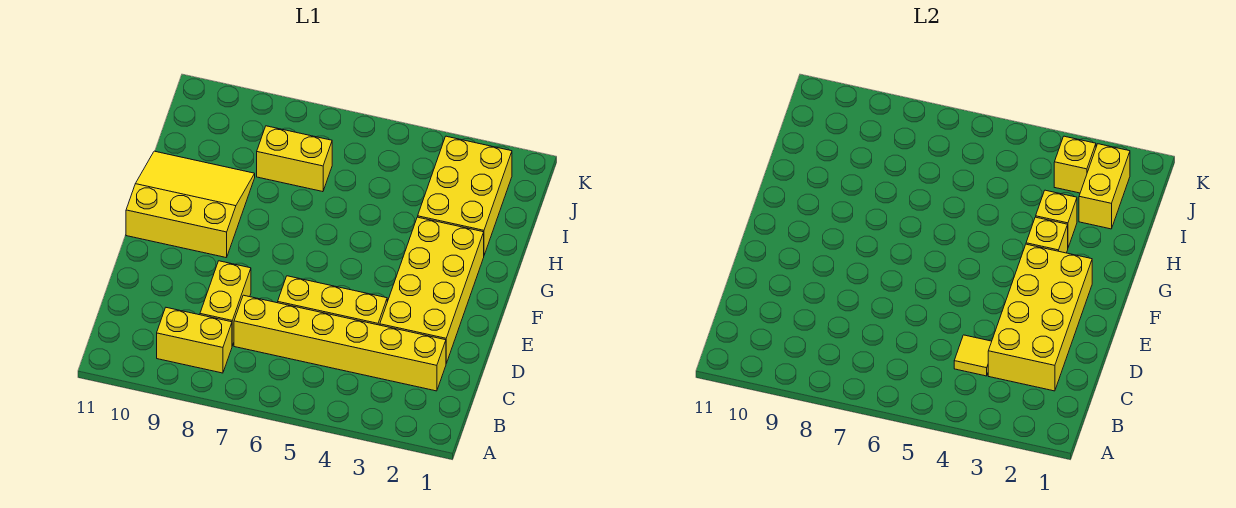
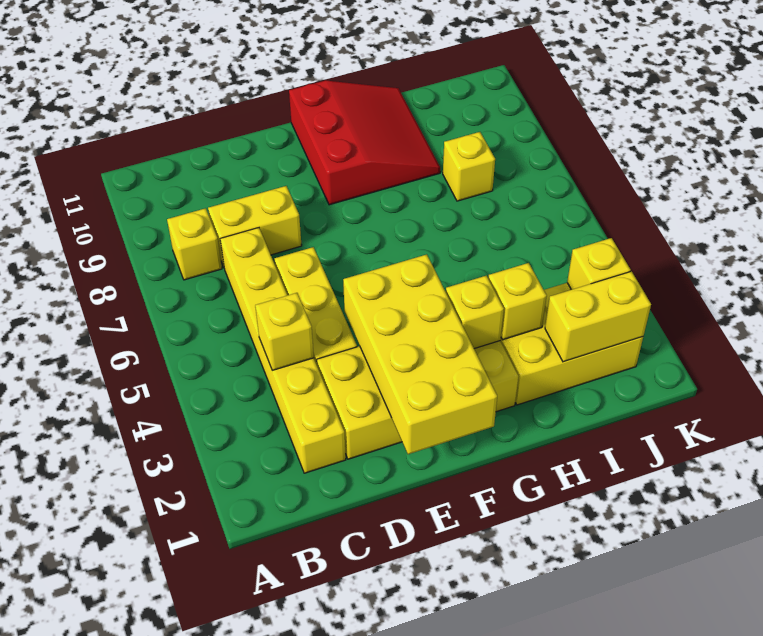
yellow brick B8:B9 level 1 -> yellow brick B8 level 1
yellow brick C2:F3 level 2 -> yellow brick E1:F4 level 2
yellow tile C4 level 2 -> yellow brick C4 level 2
yellow slope F9:H11 level 1 top F -> red slope F9:H11 level 1 top F
yellow brick I7:I8 level 1 -> yellow brick I8 level 1

